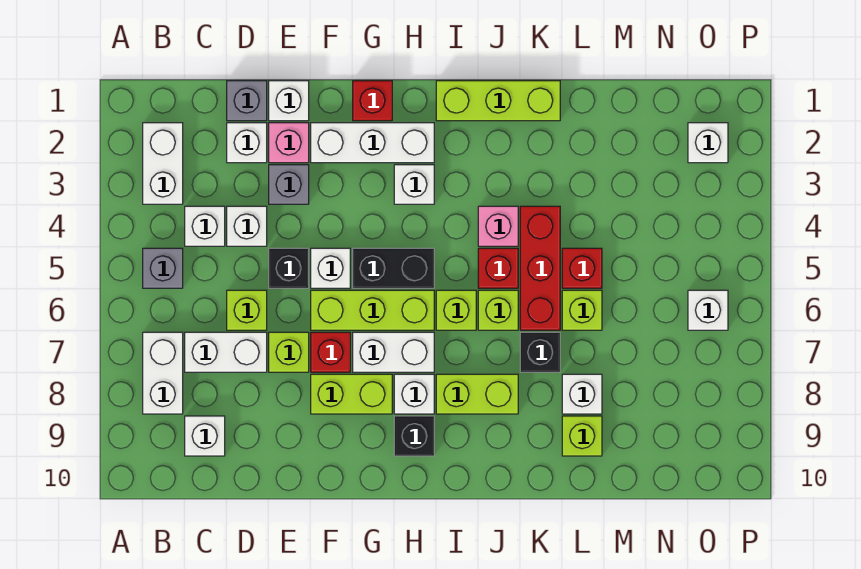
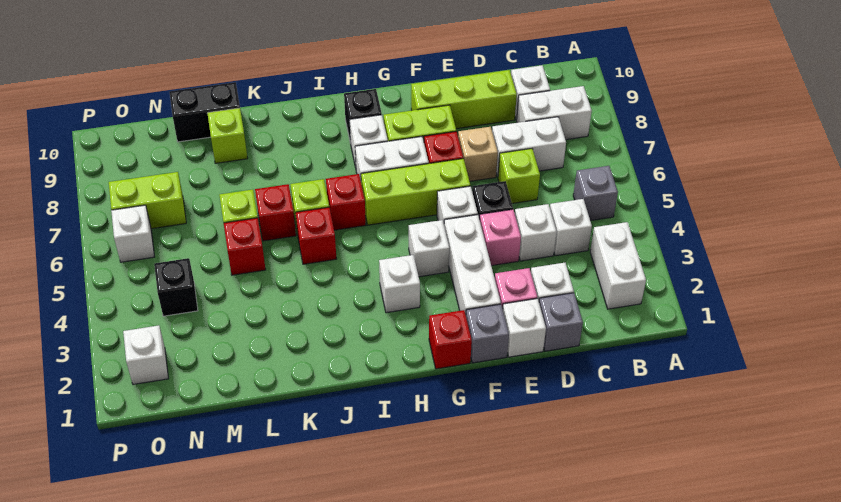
white brick B7:B8 level 1 -> white brick B8:C8 level 1
grey brick E3 level 1 -> grey brick F1 level 1
lime brick E7 level 1 -> tan brick E7 level 1
white brick F2:H2 level 1 -> white brick F2:F4 level 1
black brick G5:H5 level 1 -> black brick L10:M10 level 1
lime brick I1:K1 level 1 -> lime brick D9:F9 level 1
lime brick I6 level 1 -> red brick I6 level 1
lime brick I8:J8 level 1 -> lime brick N7:O7 level 1
pink brick J4 level 1 -> pink brick E4 level 1
red brick K4:K6 level 1 -> red brick K6 level 1
black brick K7 level 1 -> black brick N4 level 1
white brick L8 level 1 -> white brick G4 level 1

